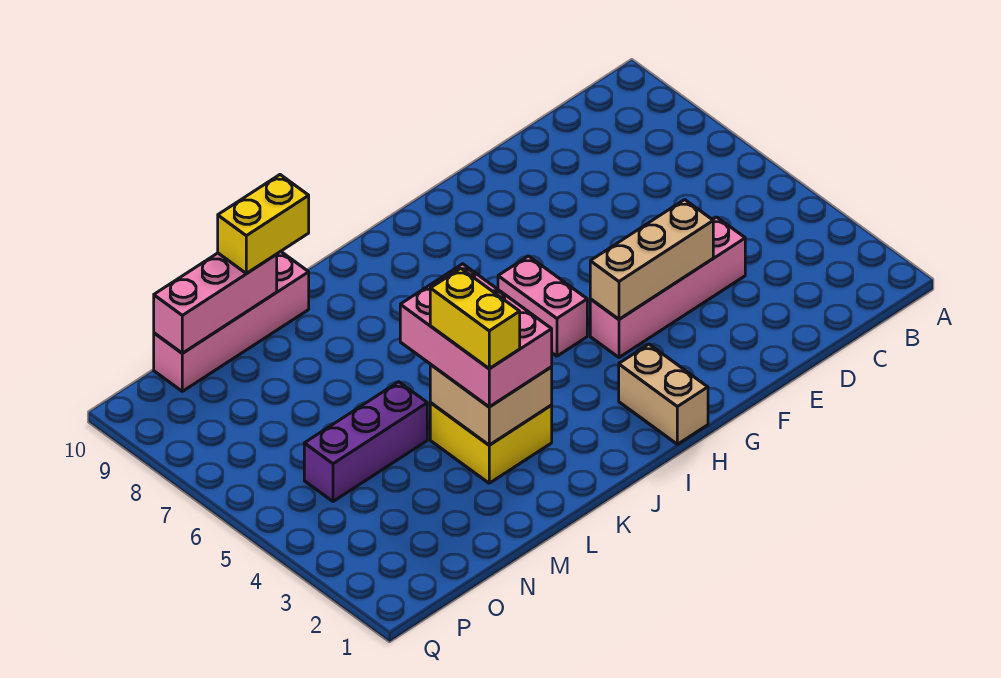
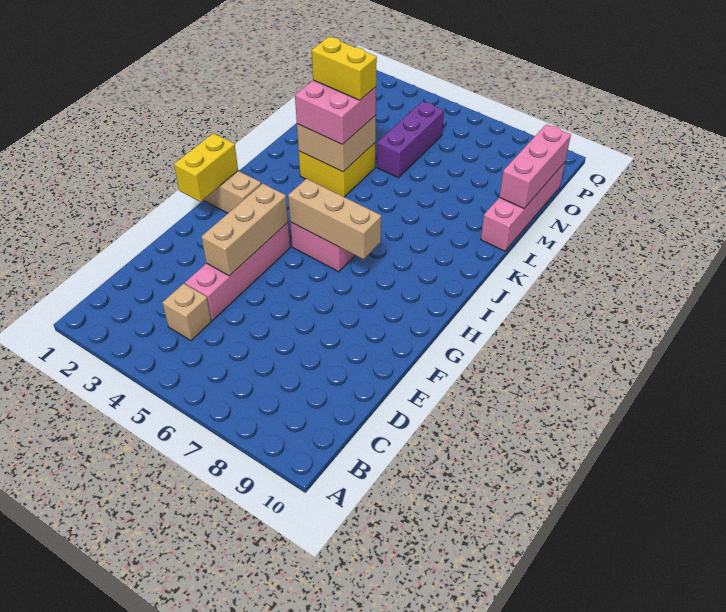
none -> tan brick C4 level 1
none -> tan brick H5:H7 level 2
pink brick K3:L5 level 3 -> pink brick K3:L4 level 3
yellow brick L10:M10 level 3 -> yellow brick G1:H1 level 2

